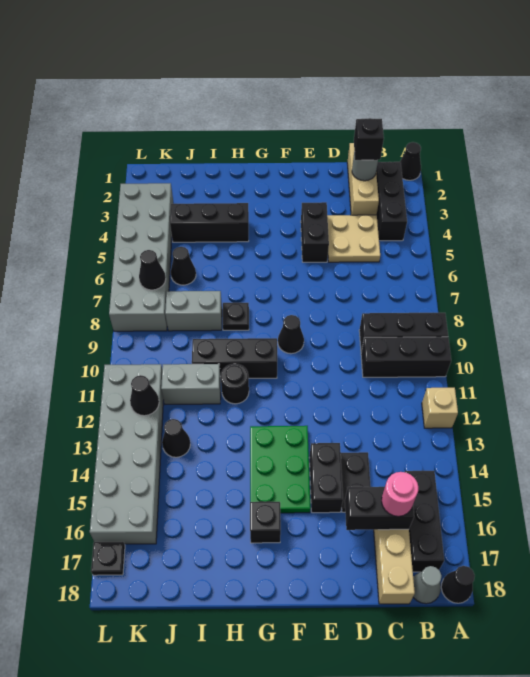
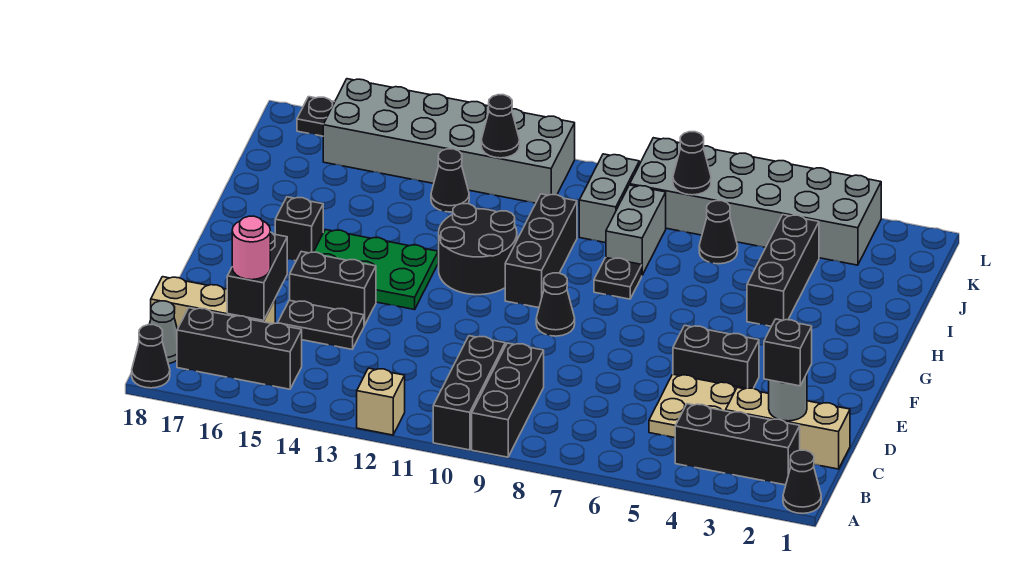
black round brick H11 level 1 -> black round brick G11:H12 level 1
grey brick I11:J11 level 1 -> grey brick J9:K9 level 1

